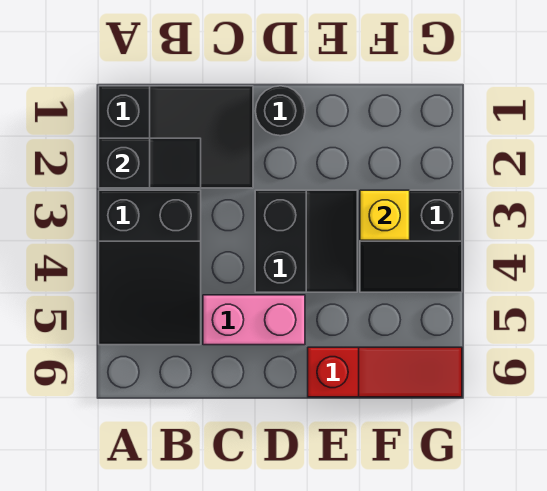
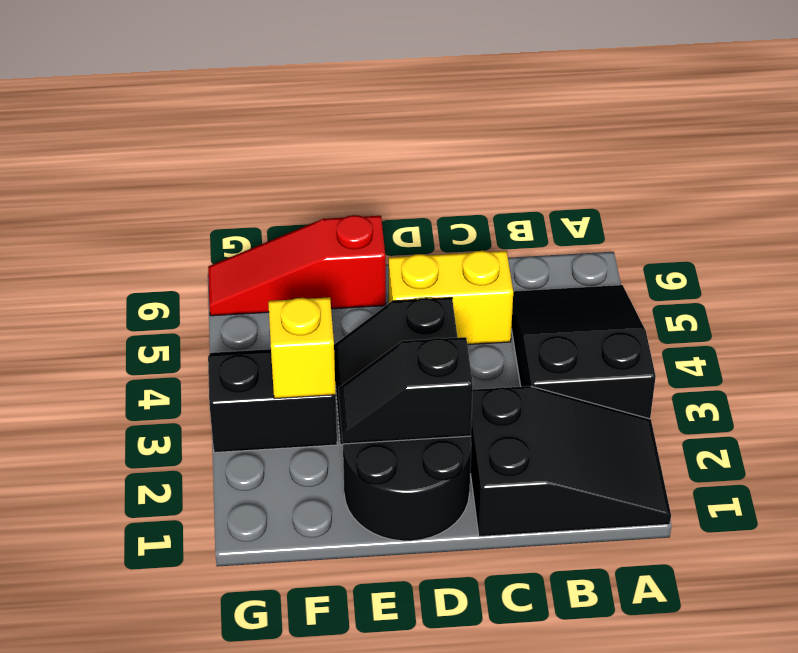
black slope A1:C2 level 1 top A -> black slope A1:C2 level 1 top C
black slope A2:B2 level 2 top A -> black slope D2:E2 level 2 top D
pink brick C5:D5 level 1 -> yellow brick C5:D5 level 1
black round brick D1 level 1 -> black round brick D1:E2 level 1

